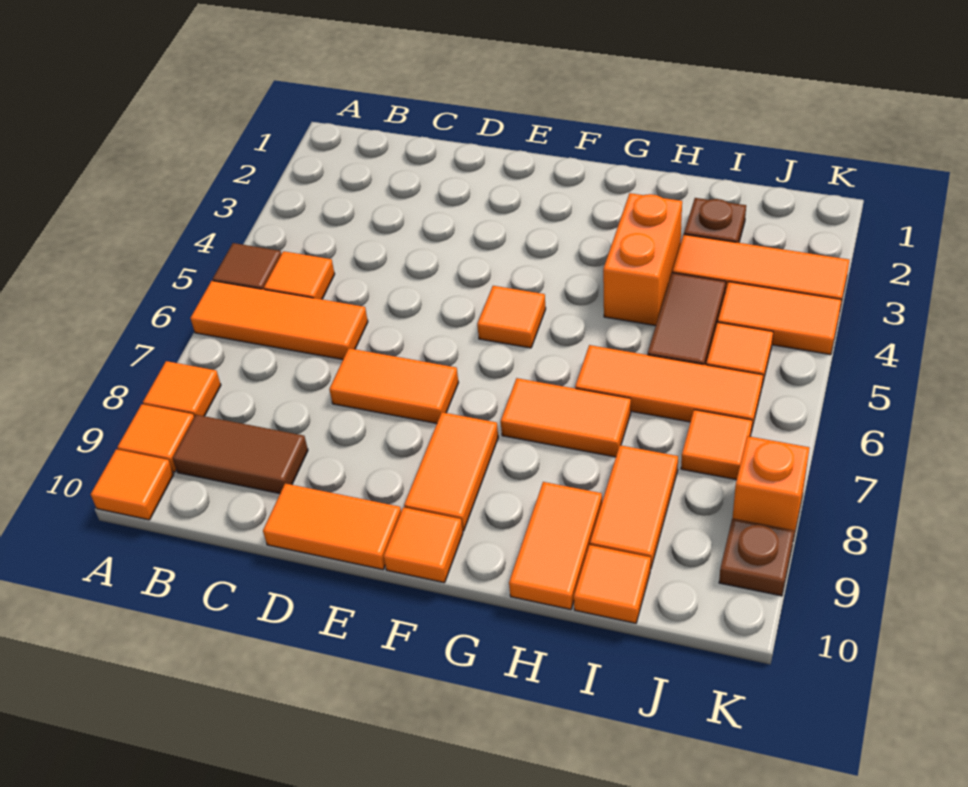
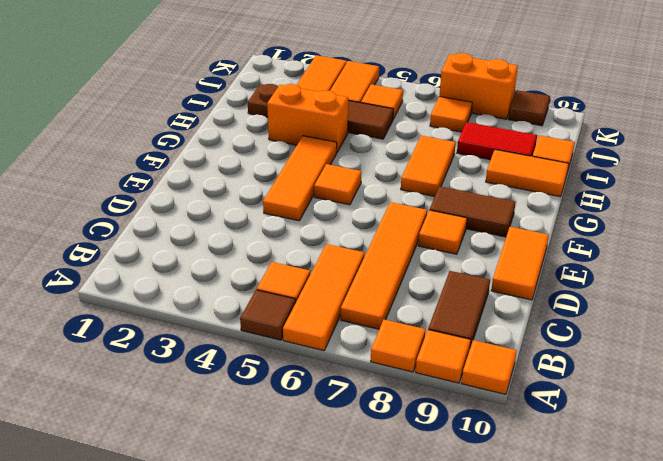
orange tile D7:E7 level 1 -> orange tile B7:E7 level 1
orange tile F8:F9 level 1 -> brown tile F8:F9 level 1
orange tile F10 level 1 -> orange tile E8 level 1
orange tile H6:J6 level 1 -> orange tile E4:G4 level 1
orange tile I8:I9 level 1 -> red tile I8:I9 level 1
orange brick K8 level 1 -> orange brick K7:K8 level 1
brown plate K9 level 1 -> brown tile K9 level 1

